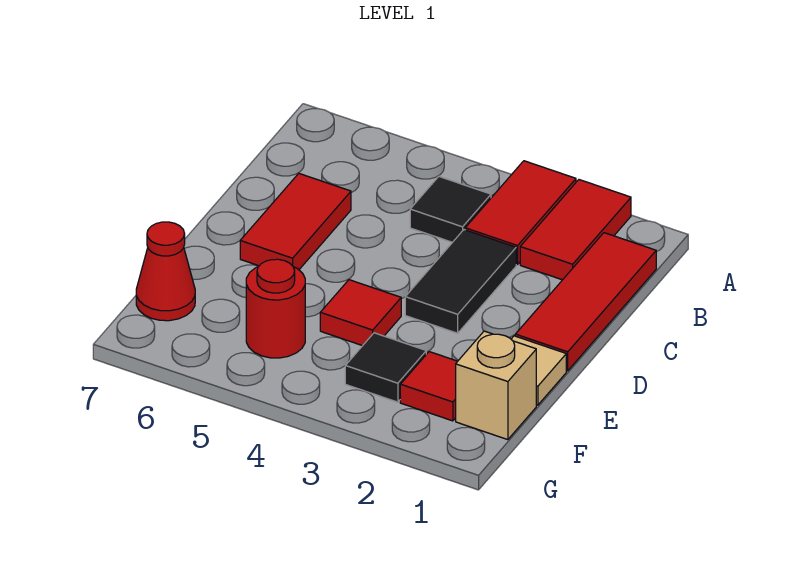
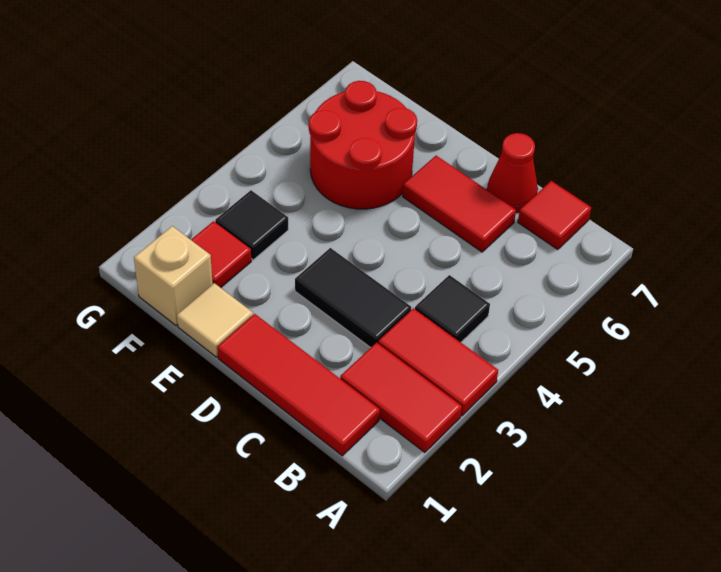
red tile E4 level 1 -> red tile B7 level 1
red round brick F5 level 1 -> red round brick E5:F6 level 1
red cone F7 level 1 -> red cone C7 level 1

